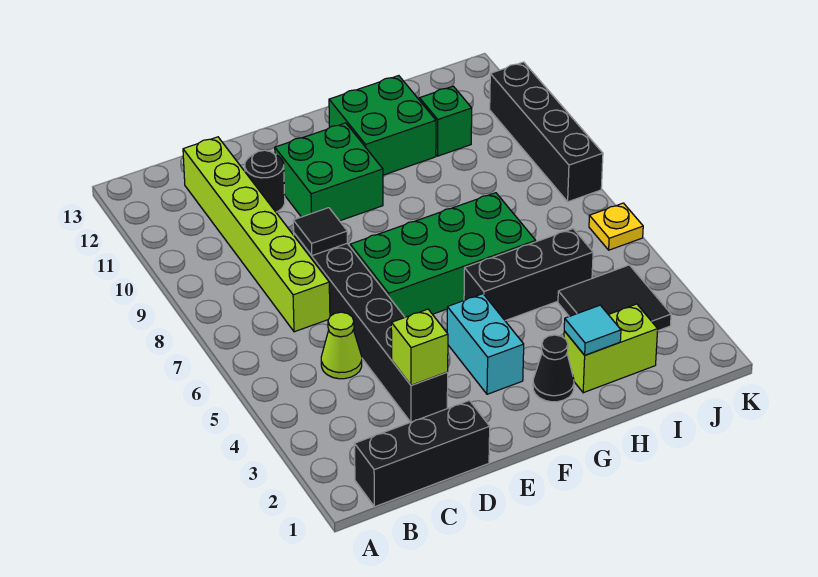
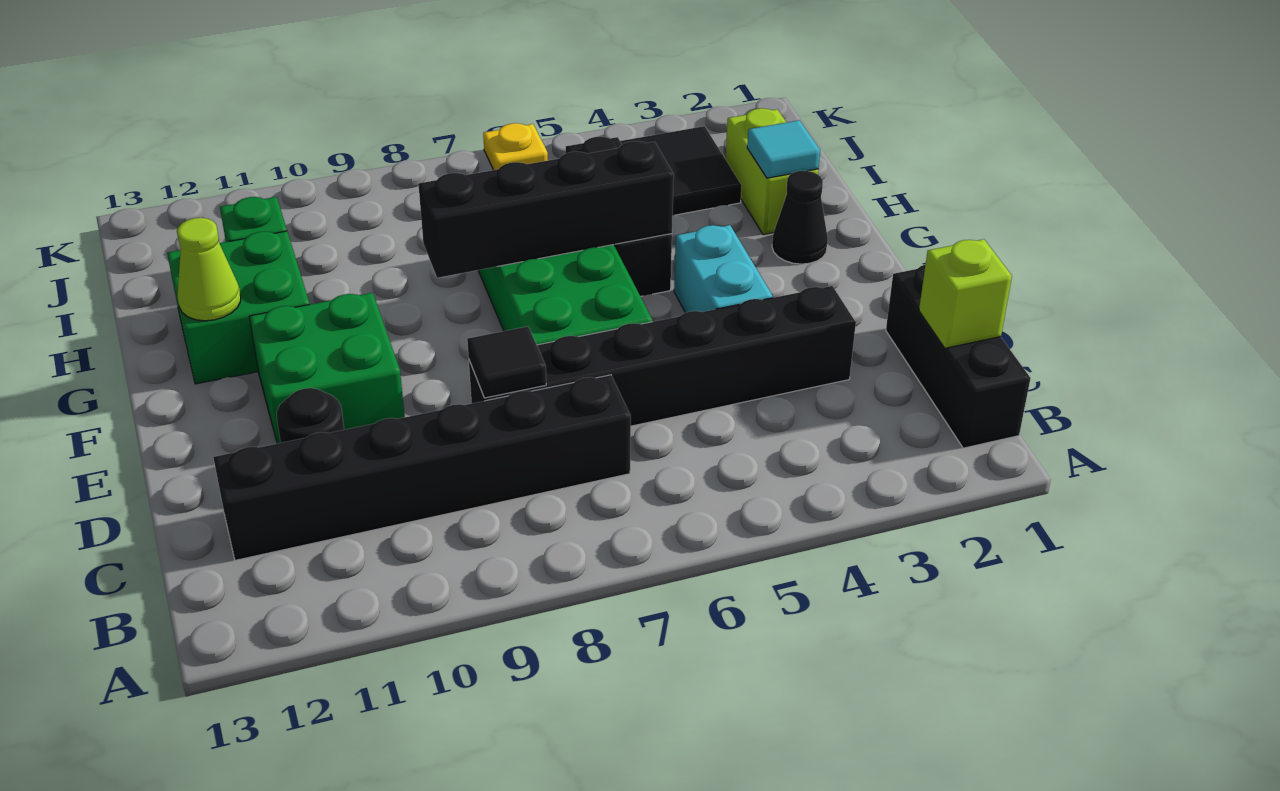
lime cone C5 level 1 -> lime cone G12 level 2
lime brick C7:C12 level 1 -> black brick C7:C12 level 1
lime brick D3 level 2 -> lime brick C1 level 2
cyan brick F3:F4 level 1 -> cyan brick E4:F4 level 1
black brick K8:K11 level 1 -> black brick G5:G8 level 2

